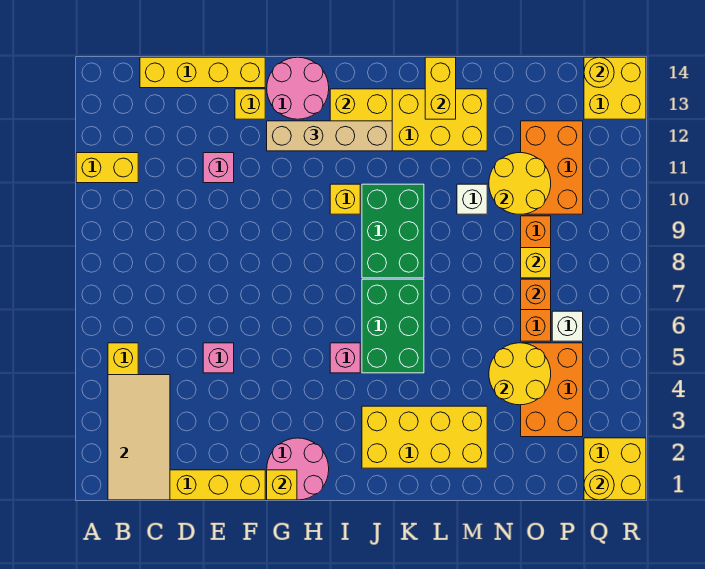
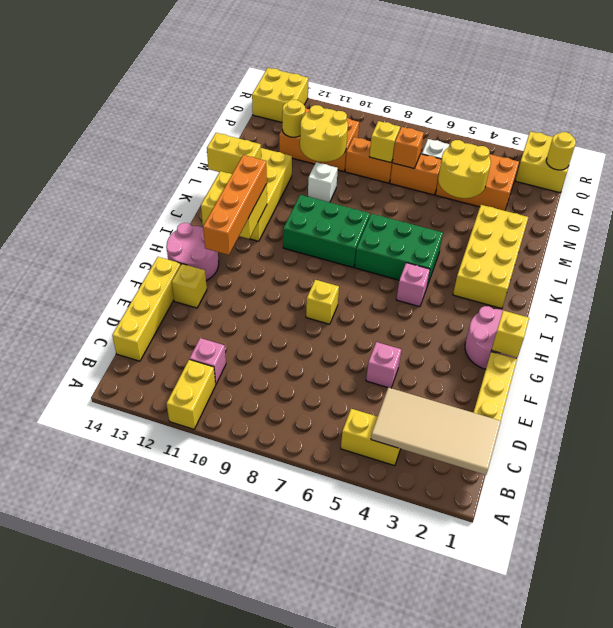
pink brick E11 level 1 -> pink brick C11 level 1
tan brick G12:J12 level 3 -> orange brick G12:J12 level 3
yellow brick I10 level 1 -> yellow brick G8 level 1
yellow round brick Q14 level 2 -> yellow round brick O12 level 2

